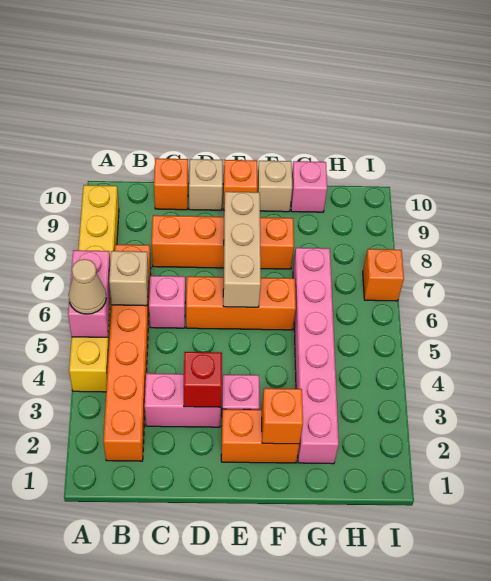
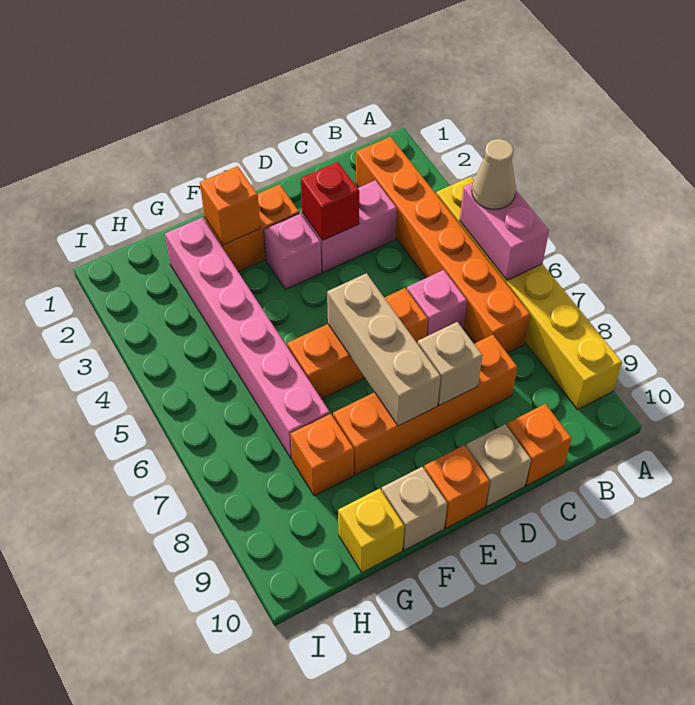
tan brick B6 level 2 -> tan brick D8 level 2
pink brick G10 level 1 -> yellow brick G10 level 1
orange brick I7 level 1 -> orange brick G8 level 1

